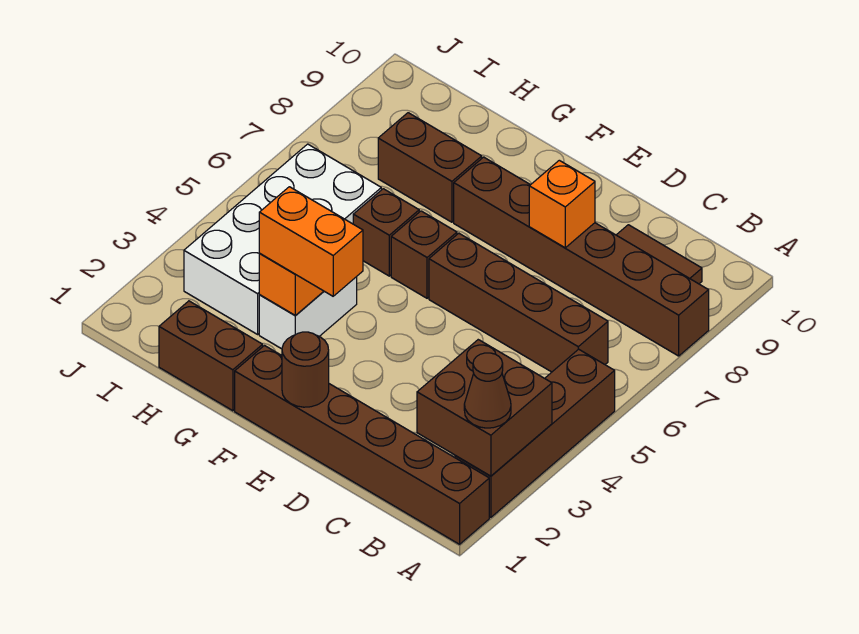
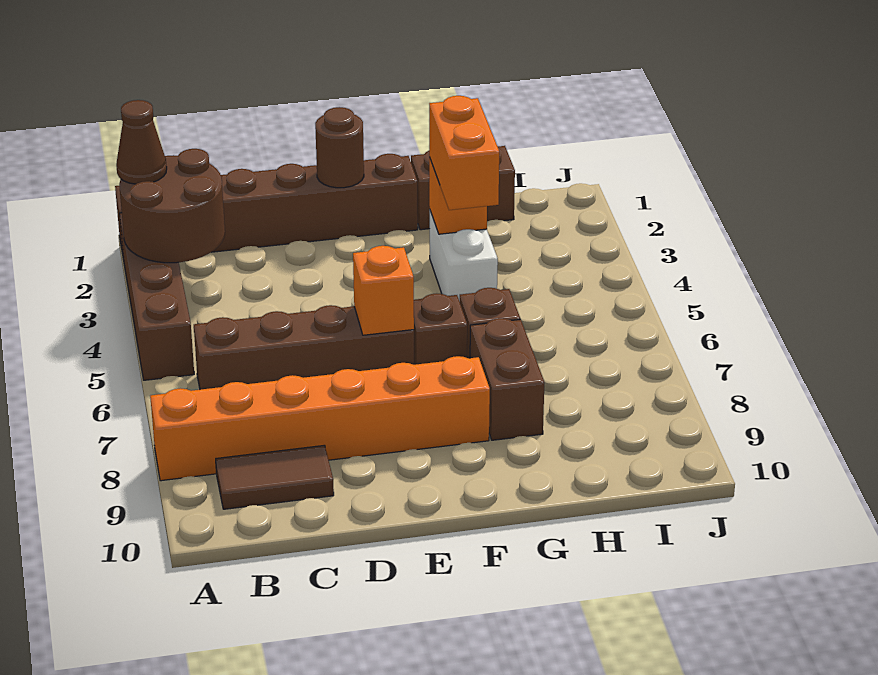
brown brick A2:B3 level 2 -> brown round brick A2:B3 level 2
brown brick A8:F8 level 1 -> orange brick A8:F8 level 1
orange brick D8 level 2 -> orange brick E6 level 2
orange brick F3:G3 level 3 -> orange brick G3:G4 level 3
brown brick G8:H8 level 1 -> brown brick G7:G8 level 1
white brick H3:I6 level 1 -> none

